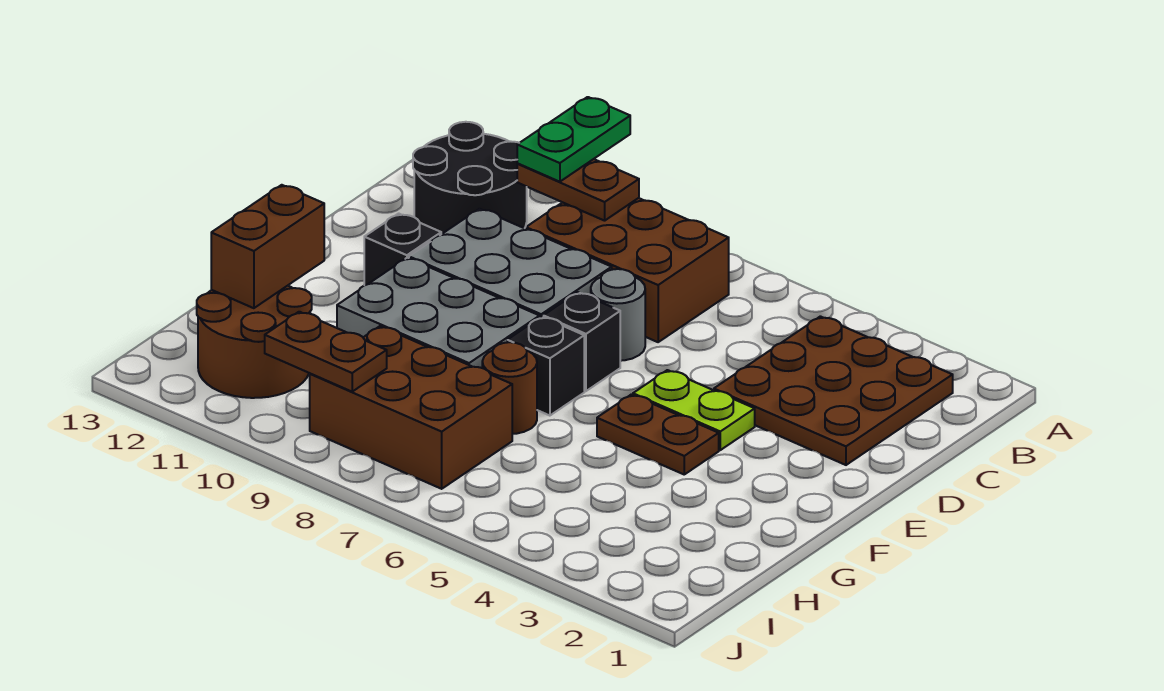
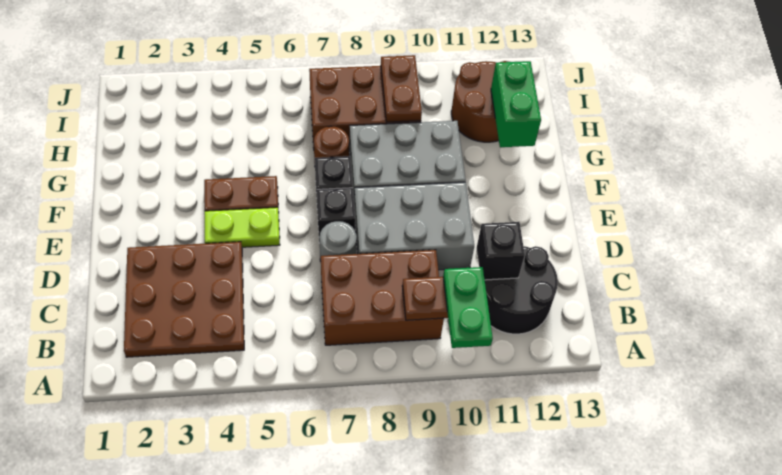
black brick E11 level 1 -> black brick C11 level 2
brown brick G12:H12 level 2 -> green brick G12:H12 level 2
brown plate I9:I10 level 2 -> brown plate H9:I9 level 2

